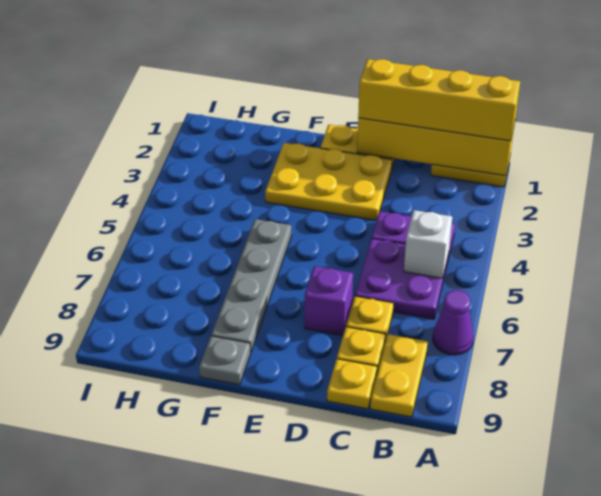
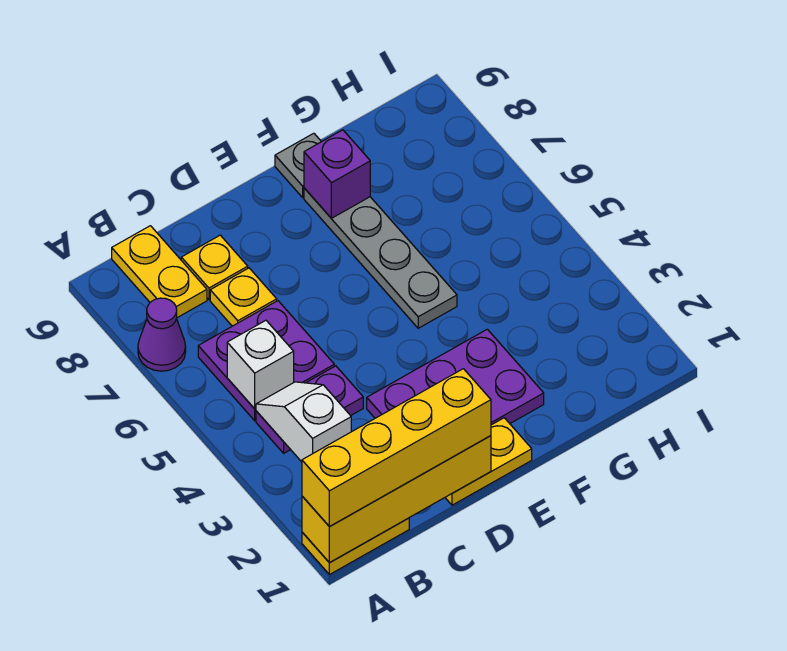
none -> white slope B3:B4 level 2 top 3
yellow plate C9 level 1 -> none
yellow plate D2:F3 level 1 -> purple plate D2:F3 level 1
purple brick D7 level 1 -> purple brick F8 level 2

